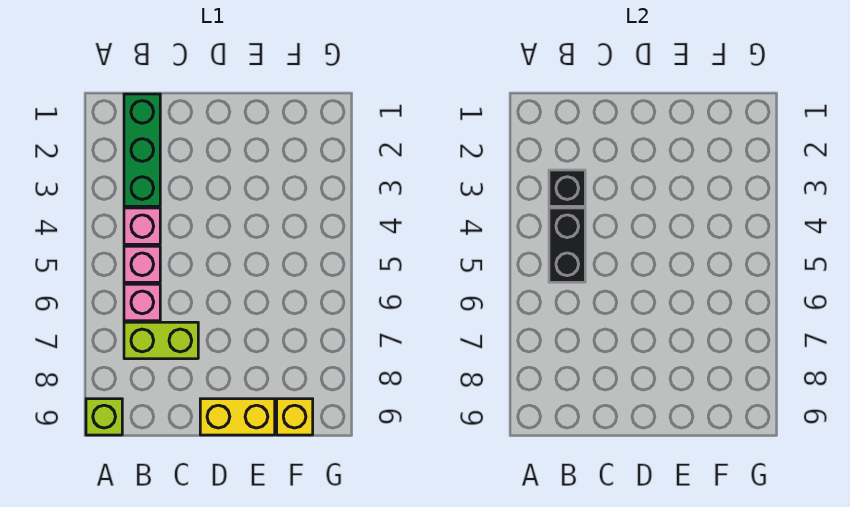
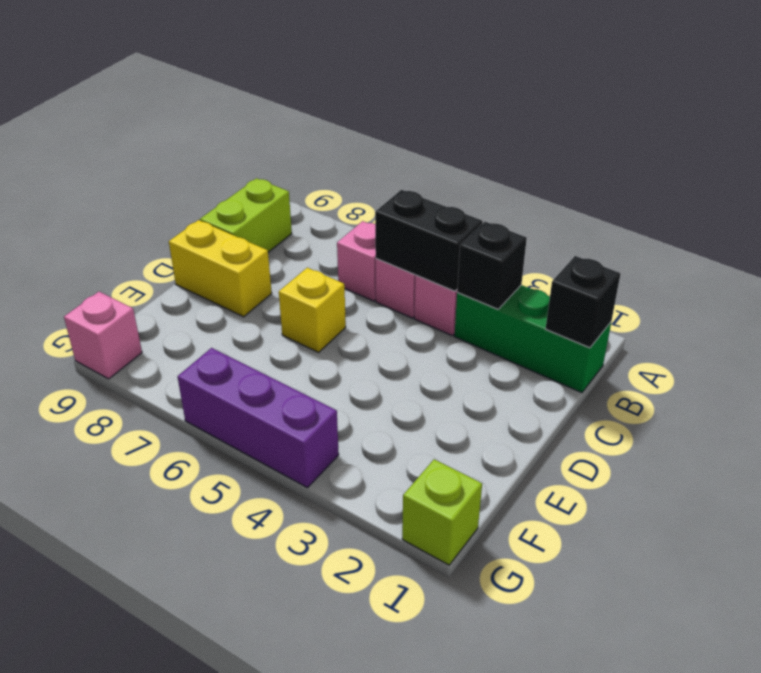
lime brick A9 level 1 -> lime brick G1 level 1
none -> black brick B1 level 2
lime brick B7:C7 level 1 -> lime brick B9:C9 level 1
yellow brick D9:E9 level 1 -> yellow brick D8:D9 level 1
yellow brick F9 level 1 -> yellow brick D6 level 1
none -> purple brick G4:G6 level 1
none -> pink brick G9 level 1

